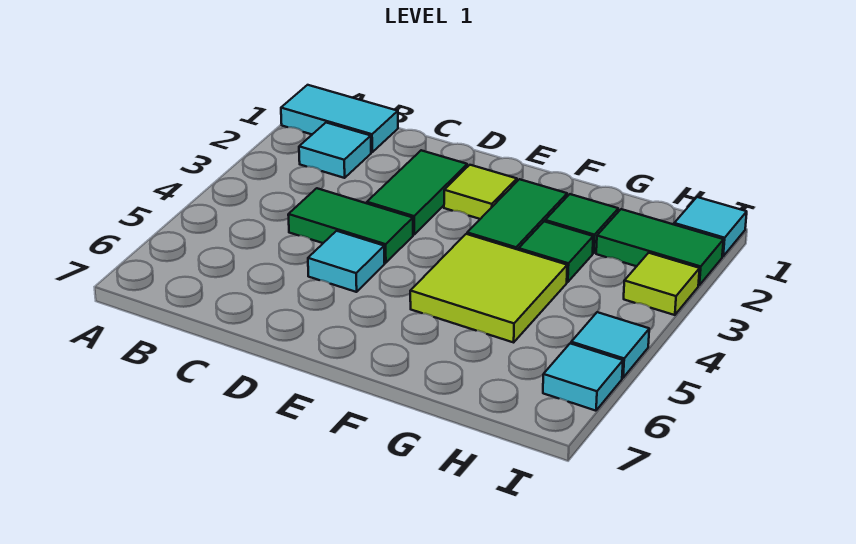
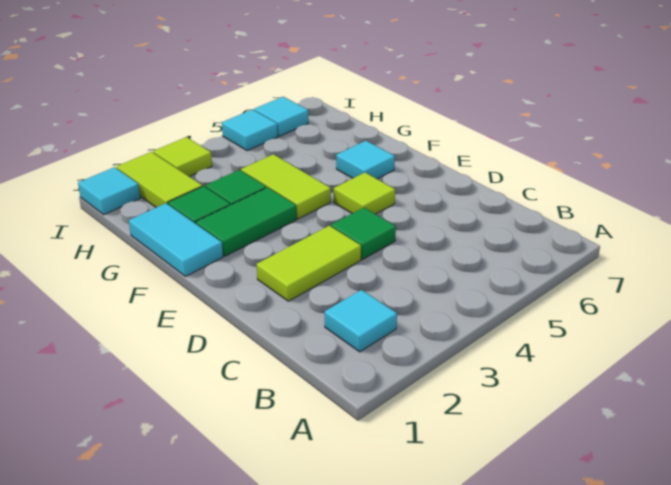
cyan tile A1:B1 level 1 -> cyan tile F1:G1 level 1
green tile C4:D4 level 1 -> green tile D4 level 1
green tile D2:D3 level 1 -> lime tile D2:D3 level 1
cyan tile D5 level 1 -> cyan tile F6 level 1
lime tile E2 level 1 -> lime tile E5 level 1
lime tile F4:G5 level 1 -> lime tile F4:G4 level 1
green tile H2:I2 level 1 -> lime tile H2:I2 level 1

